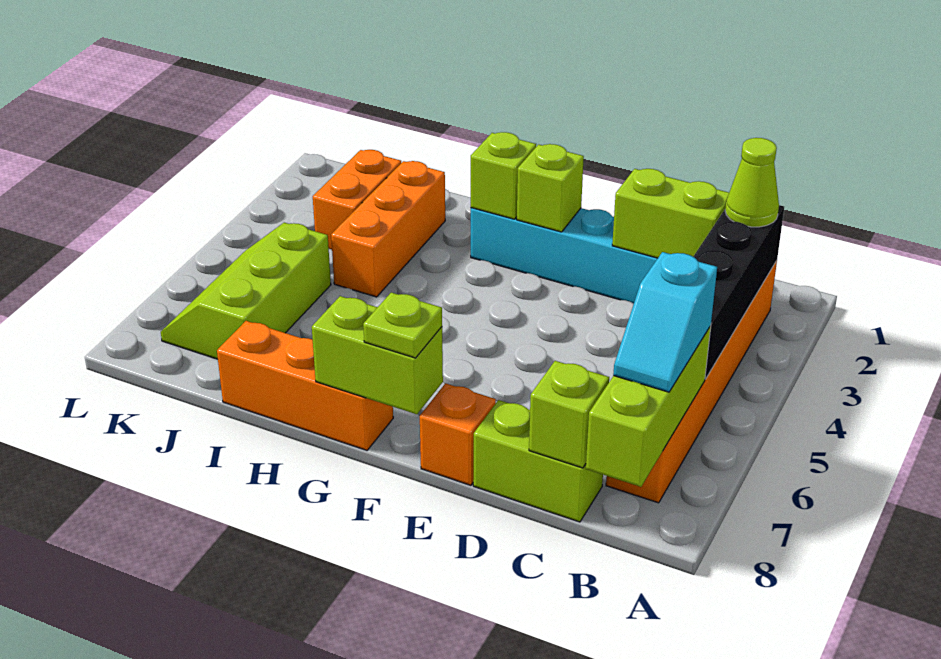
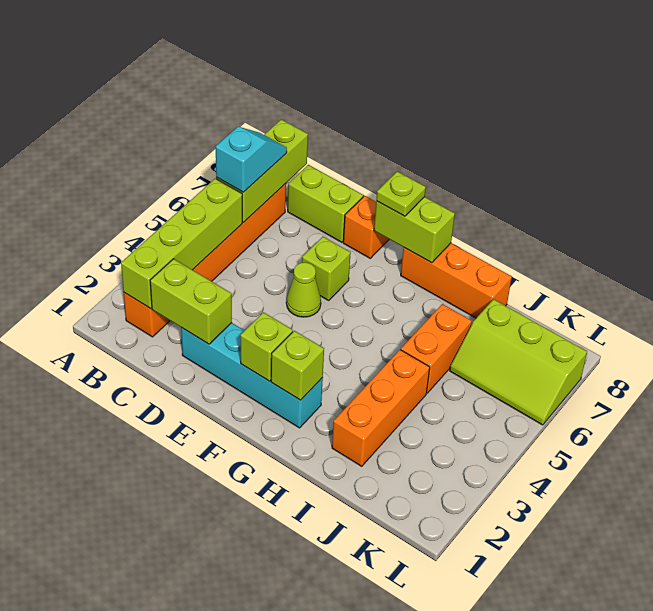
black brick B2:B5 level 2 -> lime brick B2:B5 level 2
lime cone B2 level 3 -> lime cone E5 level 1
lime brick C8 level 2 -> lime brick E6 level 1
orange brick J2:J3 level 1 -> orange brick I5:I6 level 1
lime slope J5:K7 level 1 top J -> lime slope J6:L7 level 1 top 7

